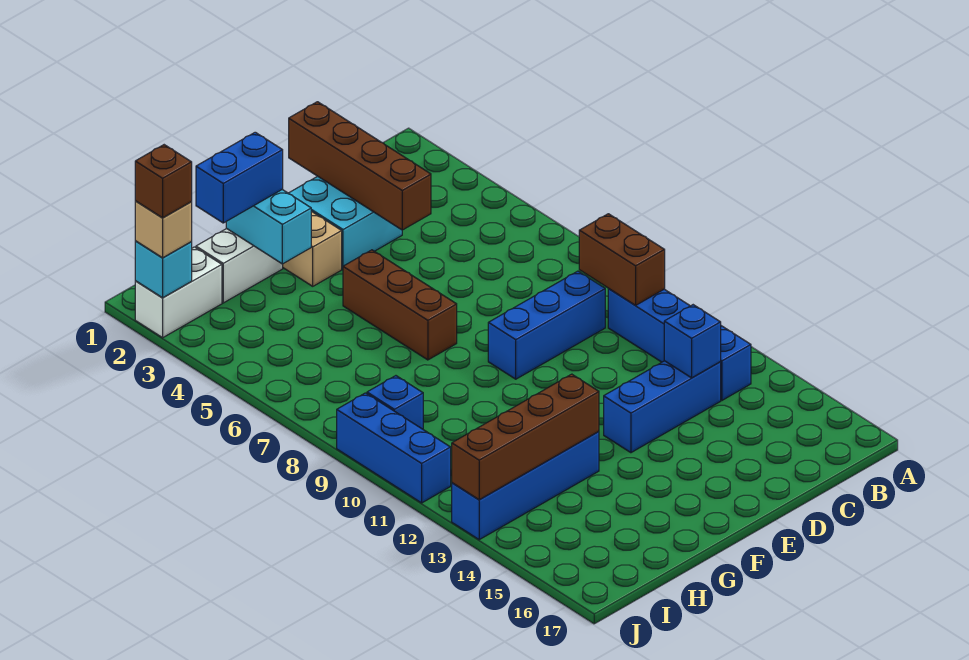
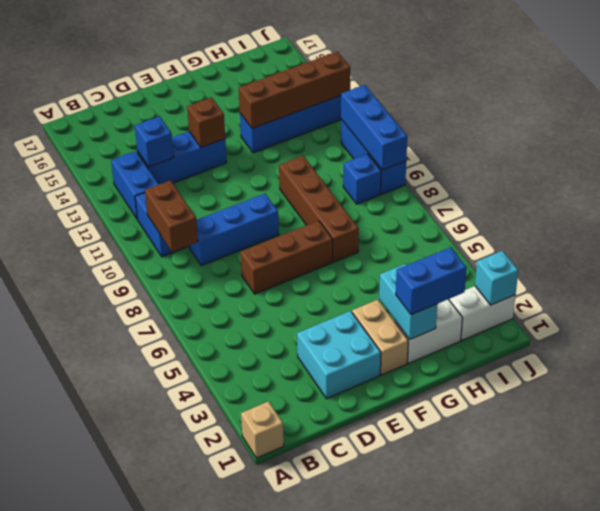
brown brick D1:D4 level 2 -> brown brick G7:G10 level 1
brown brick F5:F7 level 1 -> brown brick D7:F7 level 1
tan brick J2 level 3 -> tan brick A1 level 1
brown brick J2 level 4 -> brown brick E13 level 2
none -> blue brick J9:J11 level 2

